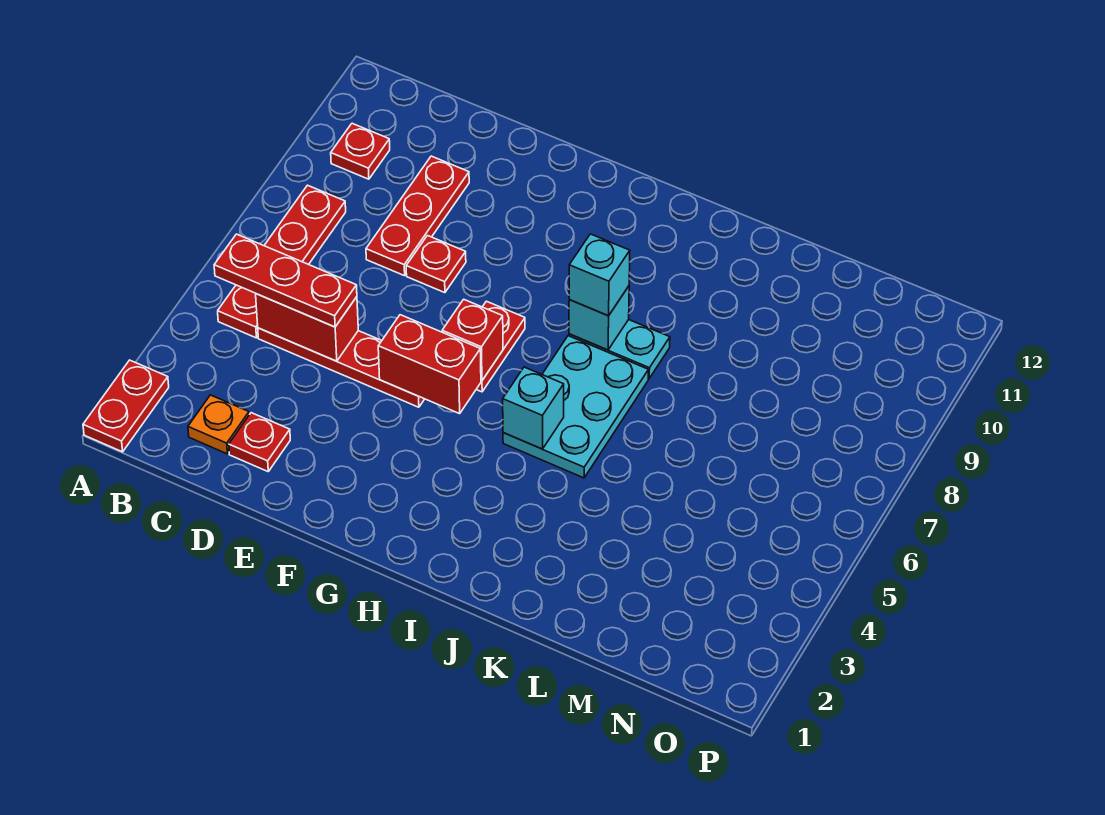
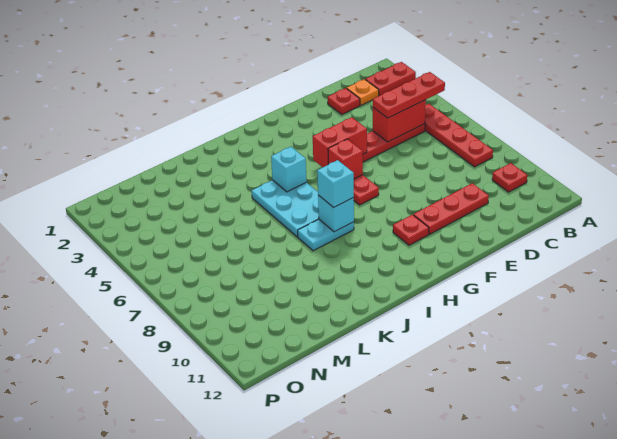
red plate A1:A2 level 1 -> red plate A2:B2 level 1
red plate D8:D10 level 1 -> red plate D10:F10 level 1
red plate E8 level 1 -> red plate G10 level 1

